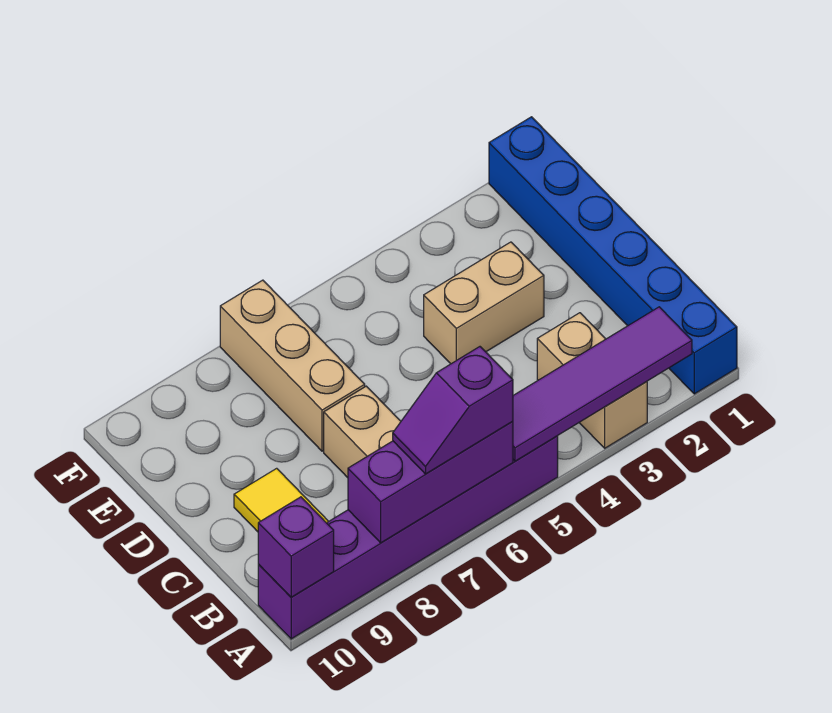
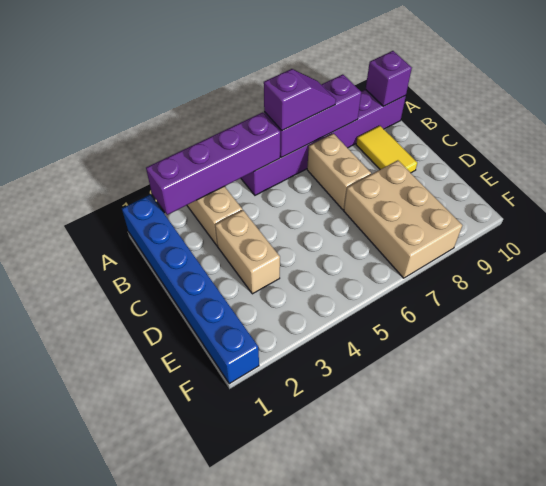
purple tile A2:A5 level 2 -> purple brick A2:A5 level 2
tan brick D3:D4 level 1 -> tan brick C3:D3 level 1
tan brick D7:F7 level 1 -> tan brick D7:F8 level 1

